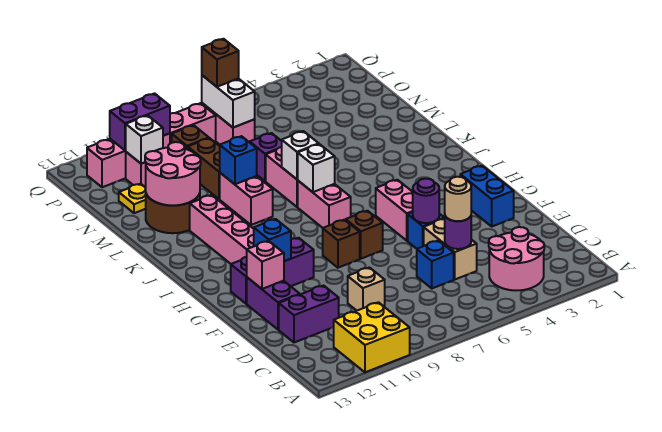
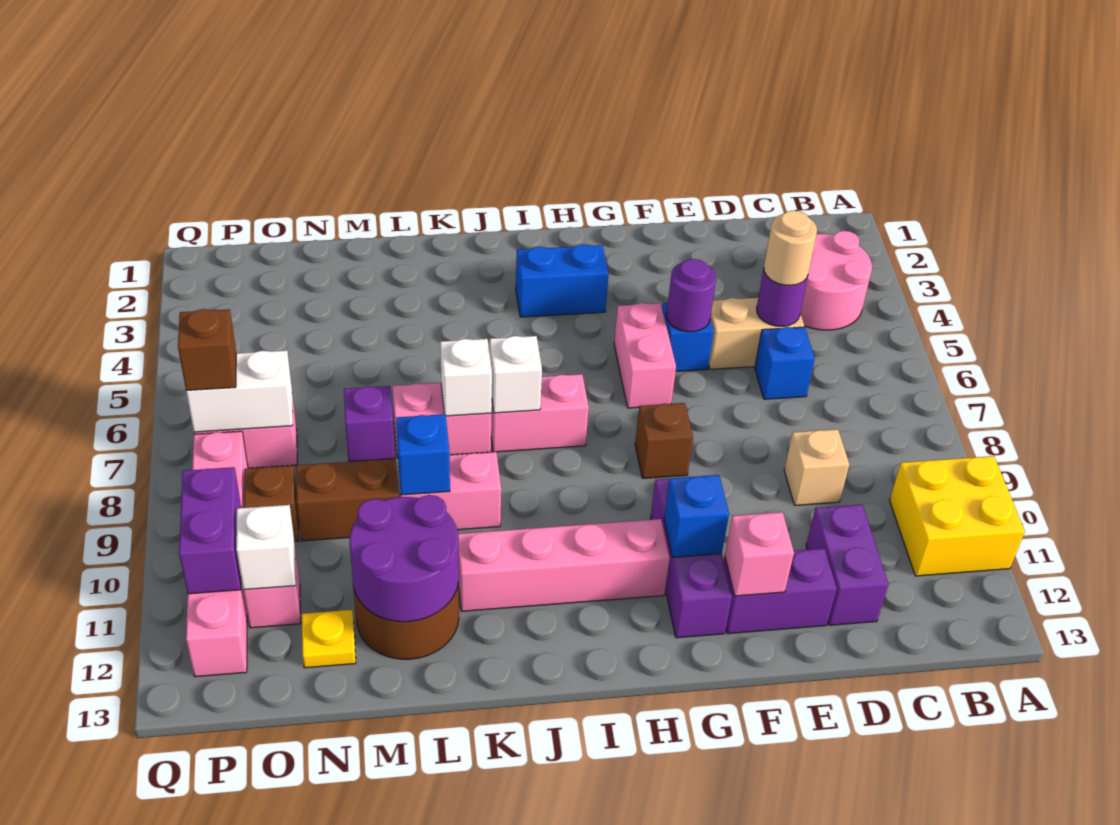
blue brick F2:G2 level 1 -> blue brick H3:I3 level 1
pink brick G5:H5 level 1 -> pink brick G5:G6 level 1
brown brick G7 level 1 -> none
pink round brick L11:M12 level 2 -> purple round brick L11:M12 level 2

